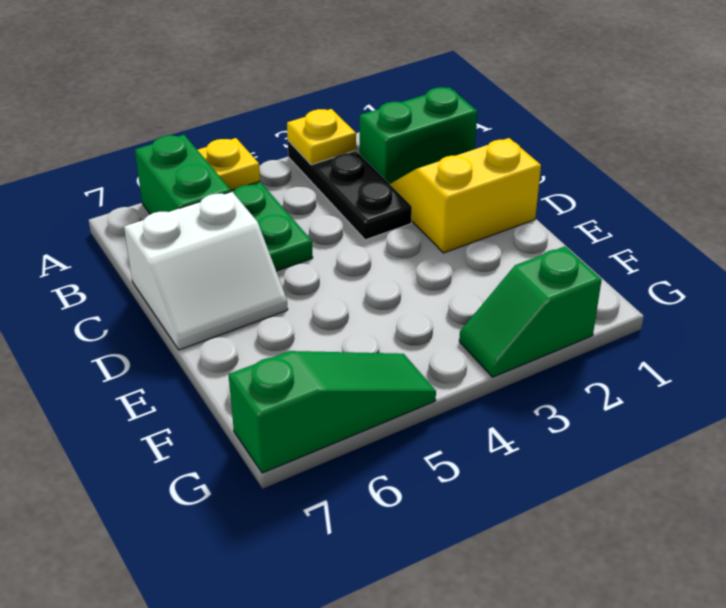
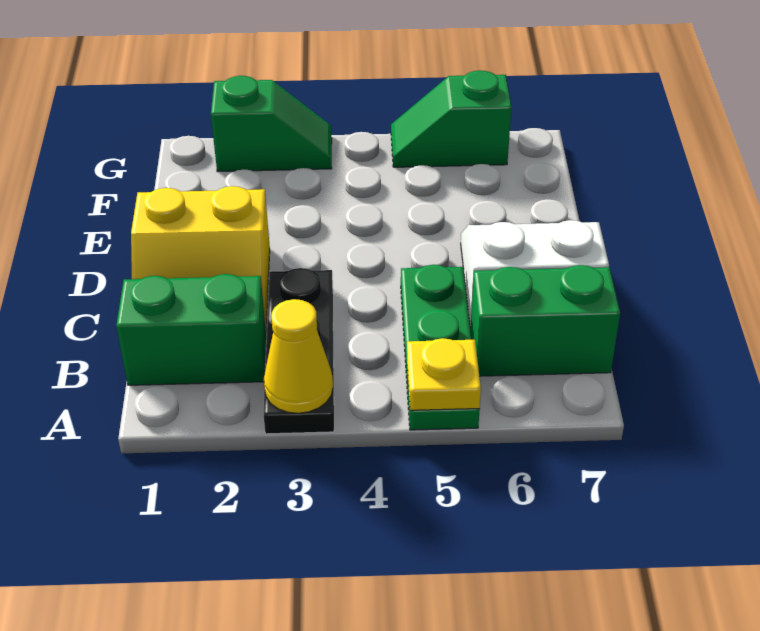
yellow plate A3 level 2 -> yellow cone A3 level 2
green brick A6:B6 level 1 -> green brick B6:B7 level 1
green slope G5:G7 level 1 top 7 -> green slope G5:G6 level 1 top 6

